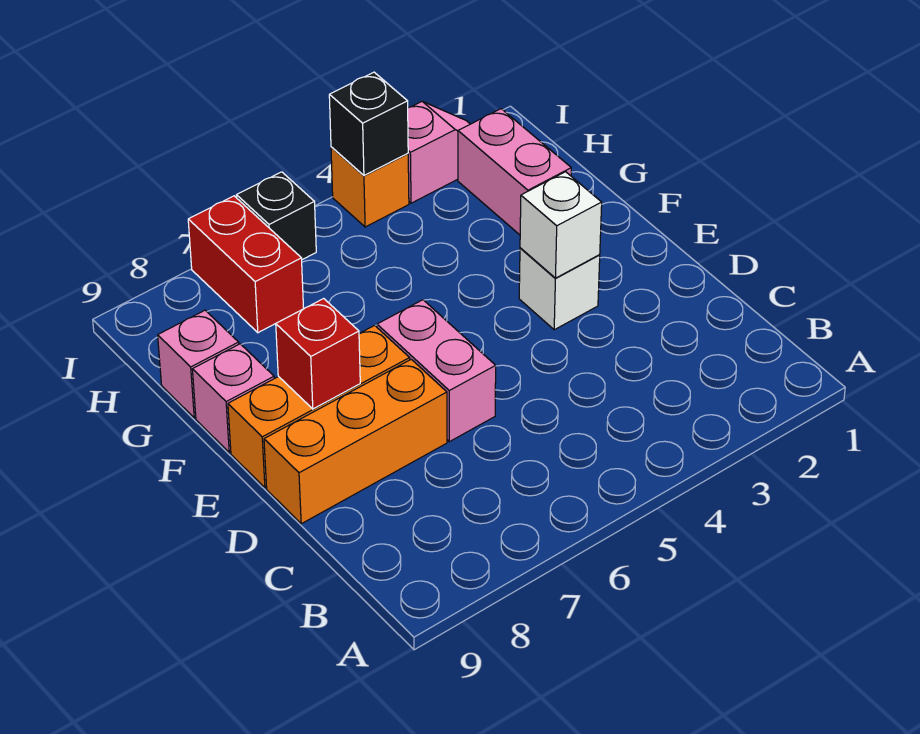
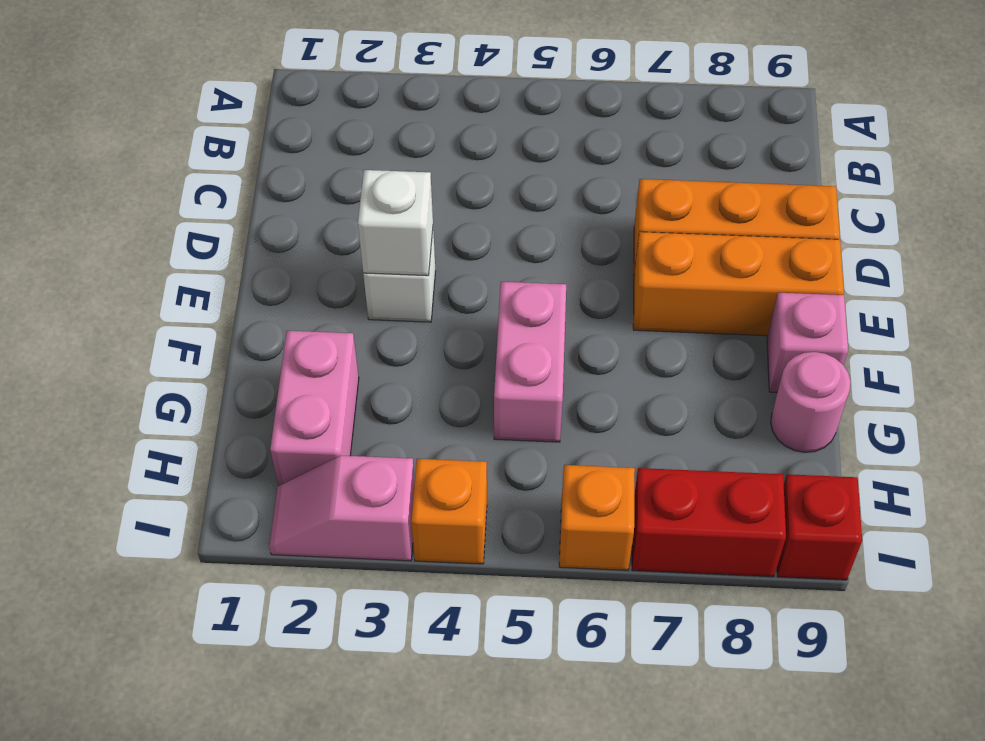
pink brick D6:E6 level 1 -> pink brick F5:G5 level 1
red brick E8 level 2 -> red brick I9 level 1
pink brick G9 level 1 -> pink round brick G9 level 1
red brick H7:I7 level 1 -> red brick I7:I8 level 1
black brick I4 level 2 -> none
black brick I6 level 1 -> orange brick I6 level 1

